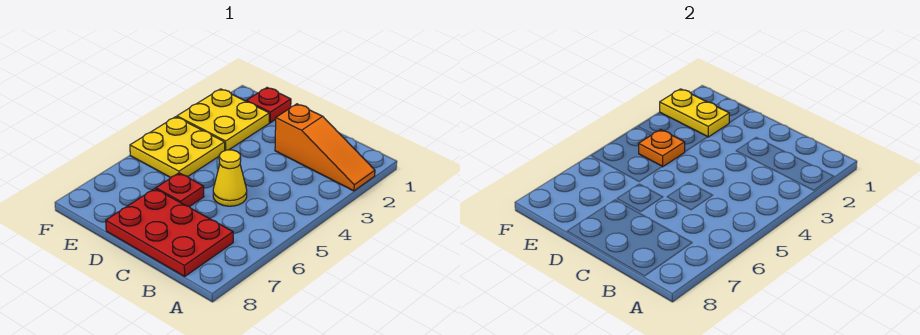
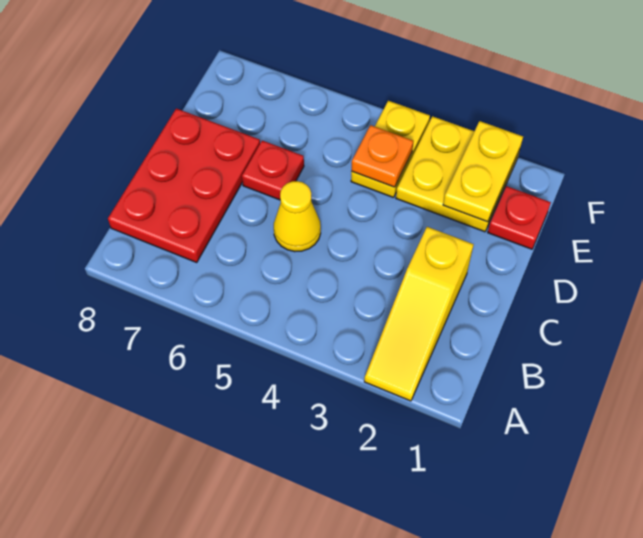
orange slope A2:C2 level 1 top C -> yellow slope A2:C2 level 1 top C
yellow plate E4:F5 level 1 -> yellow plate E4:F4 level 1

